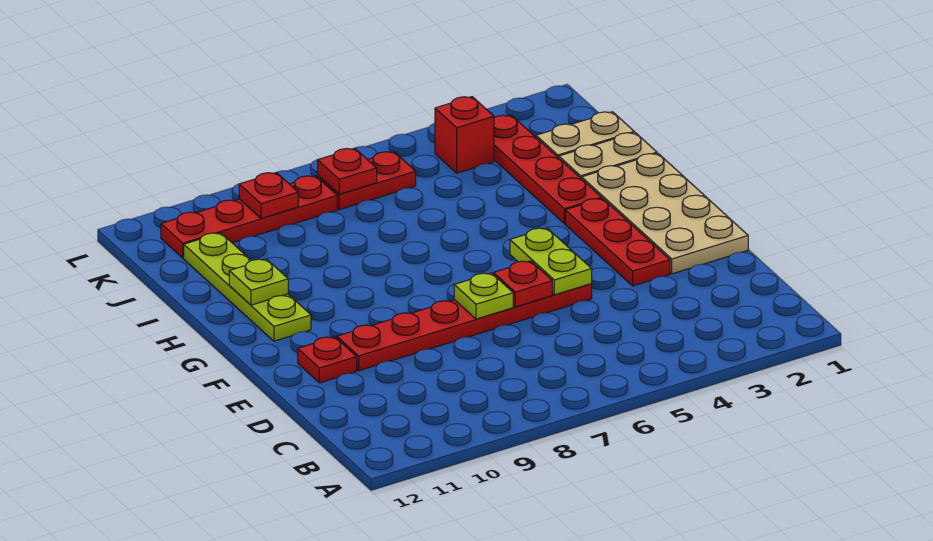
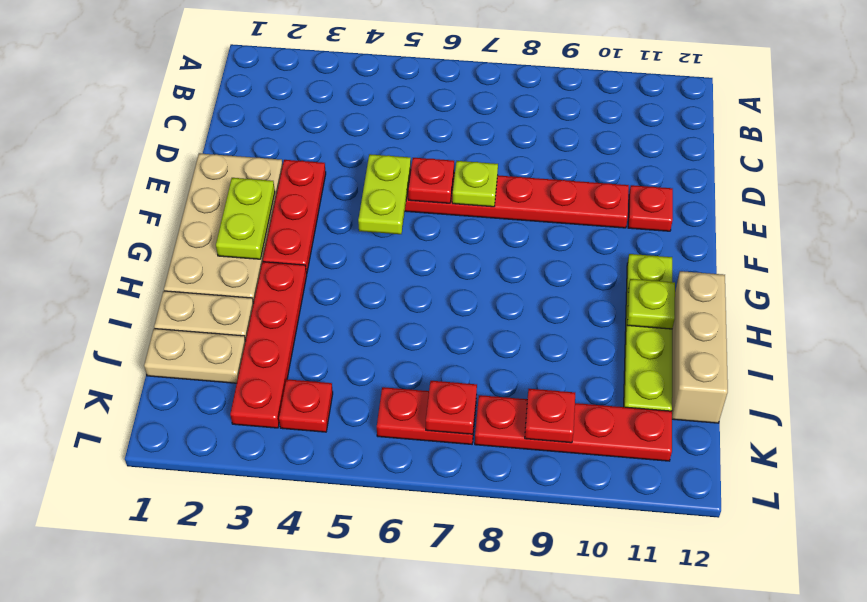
none -> lime plate F2:G2 level 2
none -> tan brick H12:J12 level 1
red brick K4 level 1 -> red plate K4 level 1

